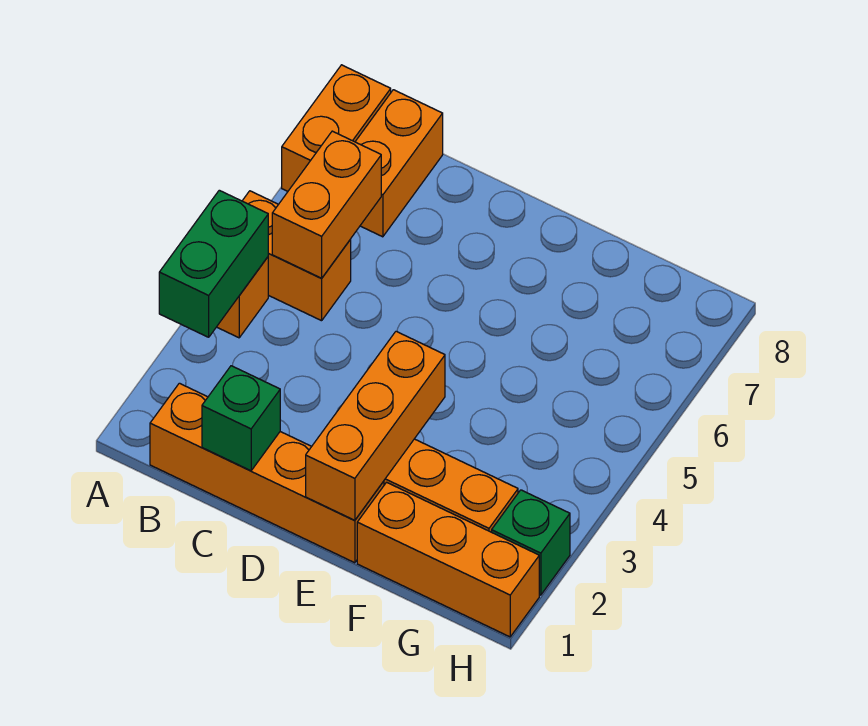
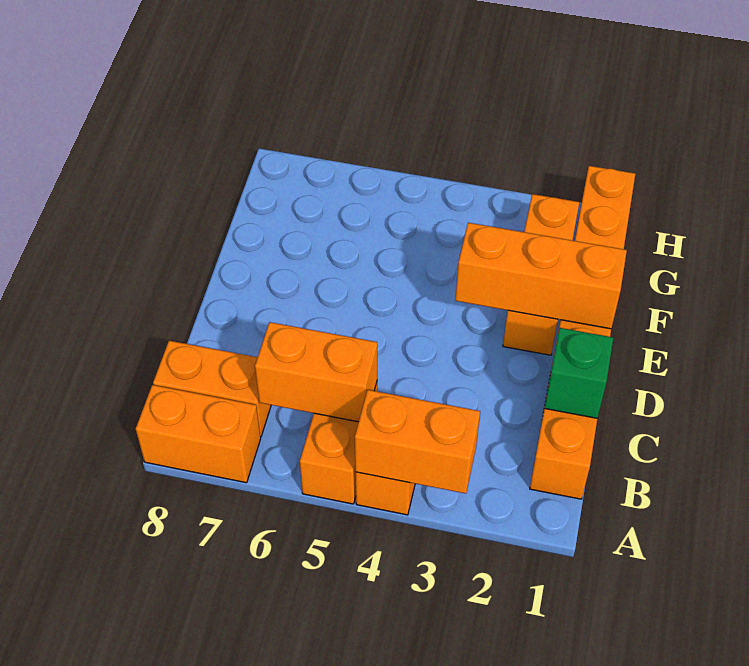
green brick A3:A4 level 2 -> orange brick A3:A4 level 2
green brick H2 level 1 -> none

